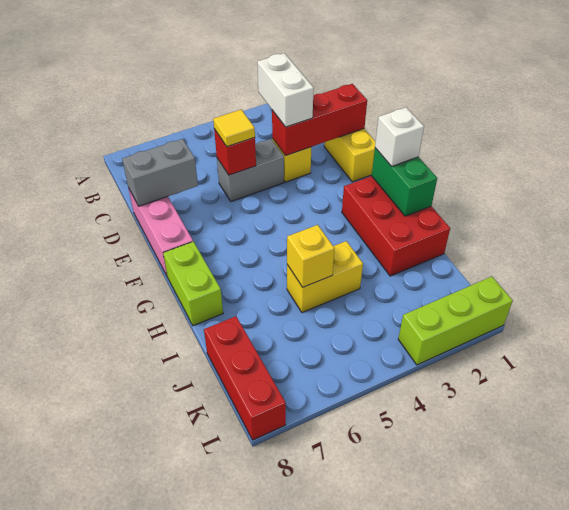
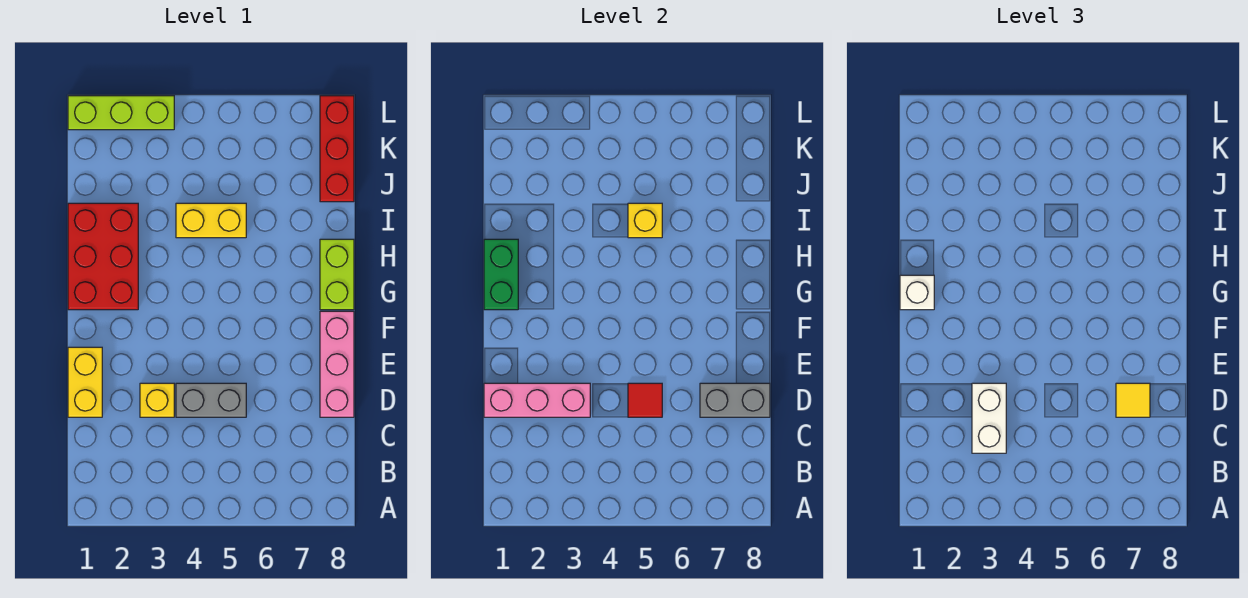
red brick D1:D3 level 2 -> pink brick D1:D3 level 2
red brick D5 level 2 -> red tile D5 level 2
yellow tile D5 level 3 -> yellow tile D7 level 3

